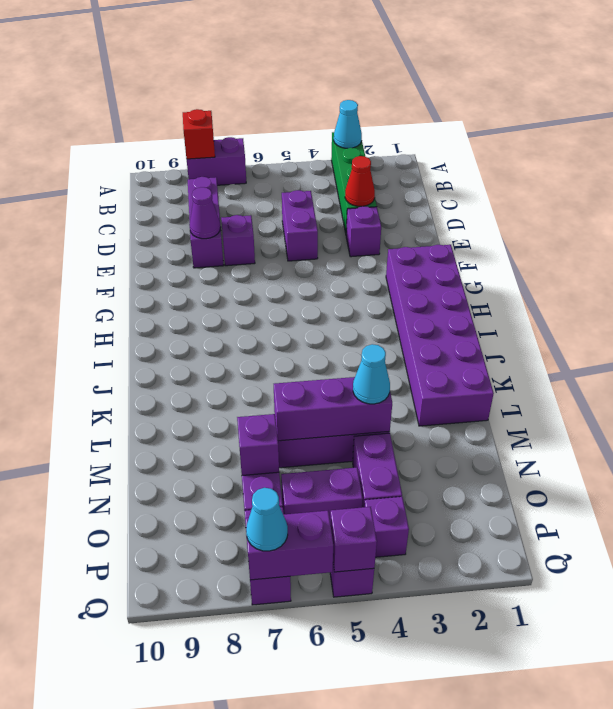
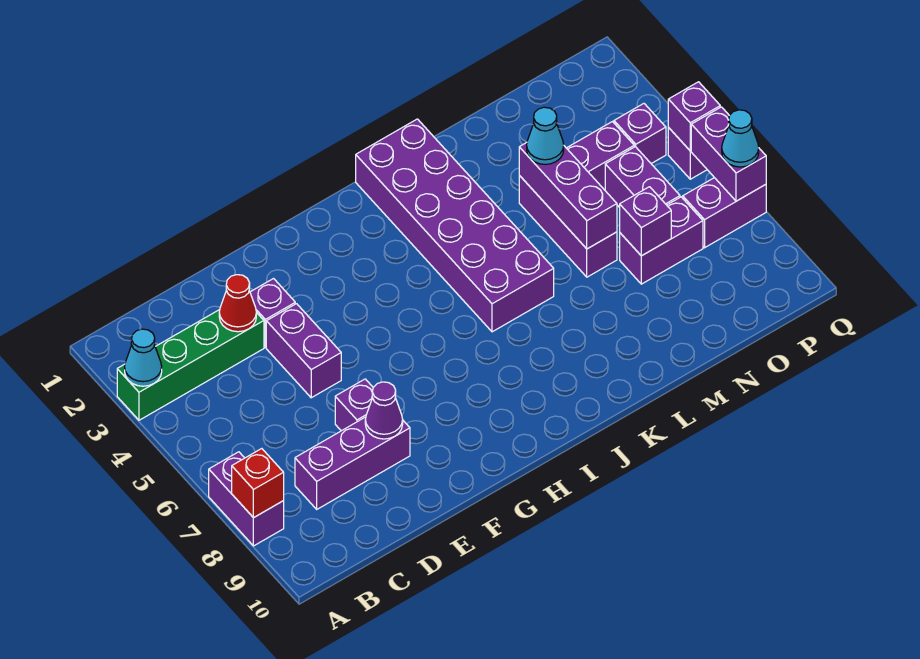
purple brick D5:E5 level 1 -> purple brick E4:E5 level 1
purple brick G1:L2 level 1 -> purple brick J1:K6 level 1

